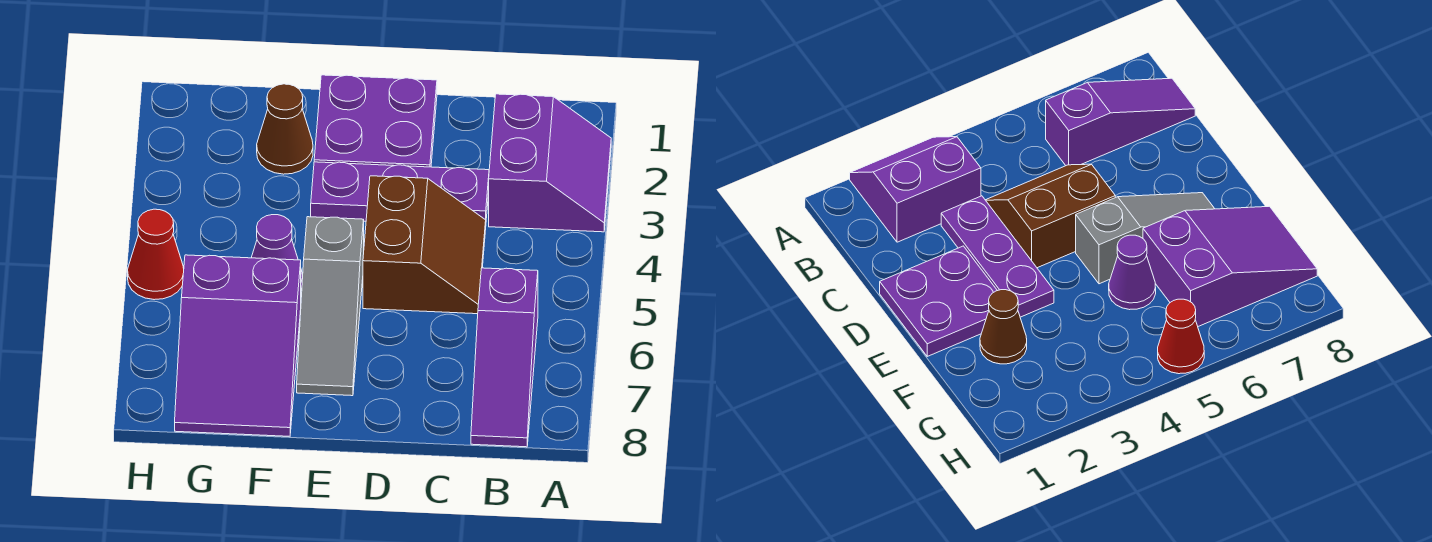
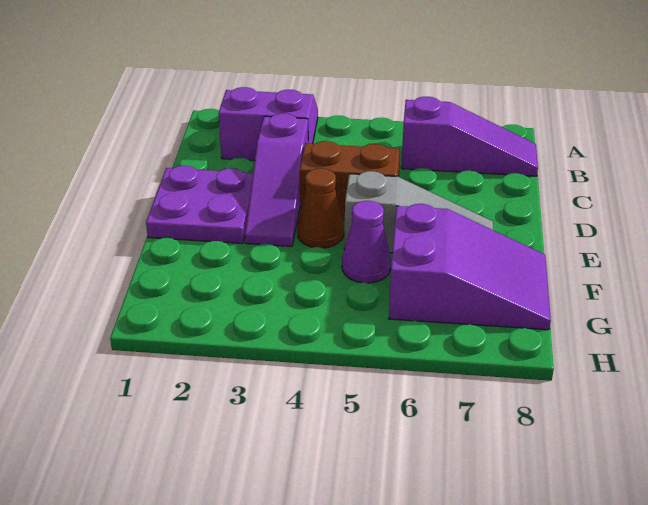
purple plate C3:E3 level 1 -> purple slope C3:E3 level 1 top C
brown cone F2 level 1 -> brown cone E4 level 1
red cone H5 level 1 -> none

